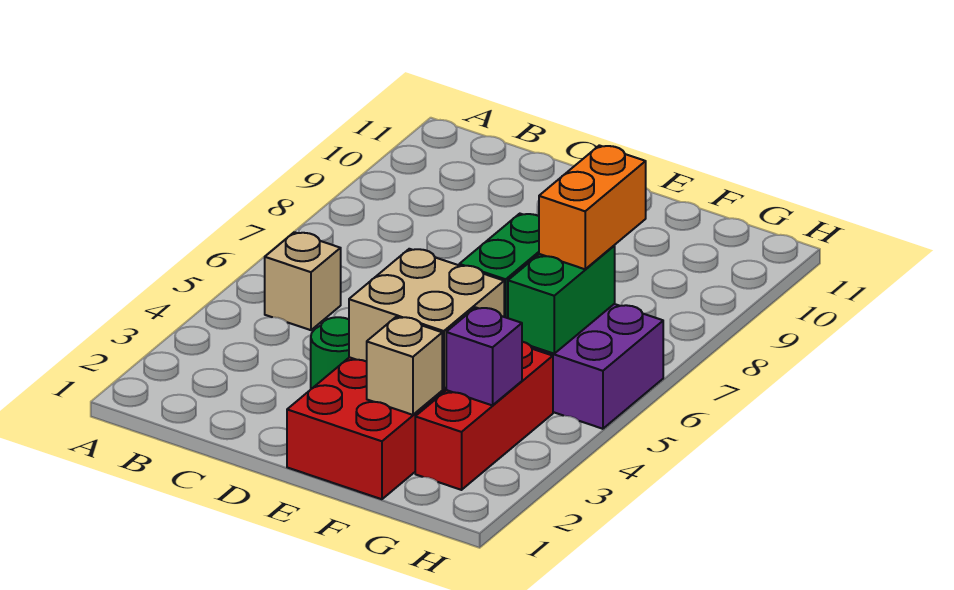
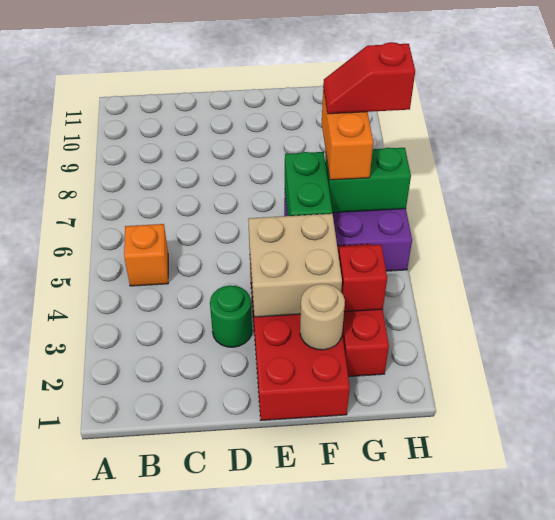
tan brick B5 level 1 -> orange brick B5 level 1
tan brick F2 level 2 -> tan round brick F2 level 2
purple brick G3 level 2 -> red brick G3 level 2
green brick G5:G6 level 2 -> green brick G6:H6 level 2
none -> red slope G7:H7 level 4 top H

